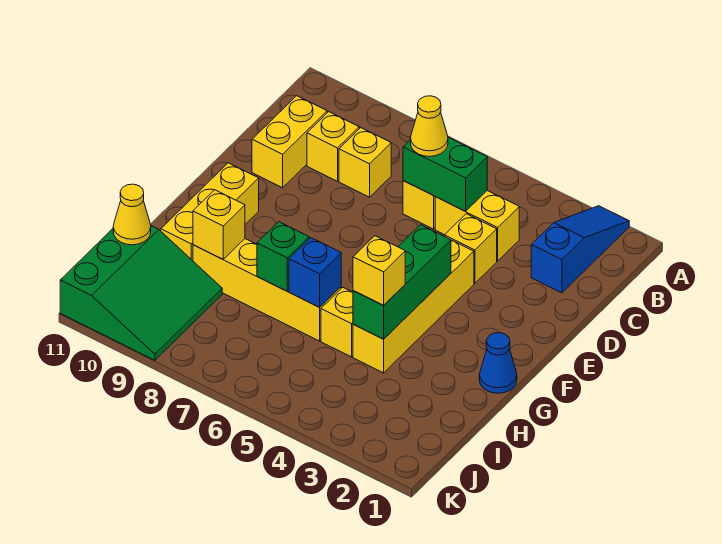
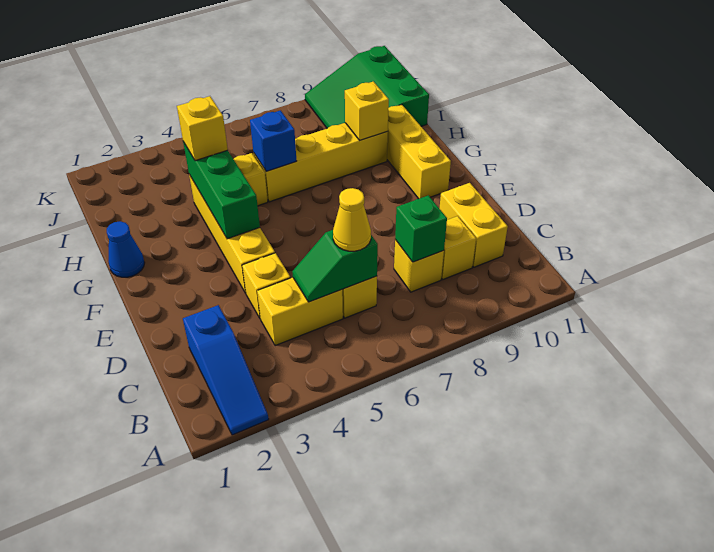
green brick C5:C6 level 2 -> green slope C5:C6 level 2 top 6
green brick H7 level 2 -> green brick C8 level 2
yellow cone I11 level 2 -> none

